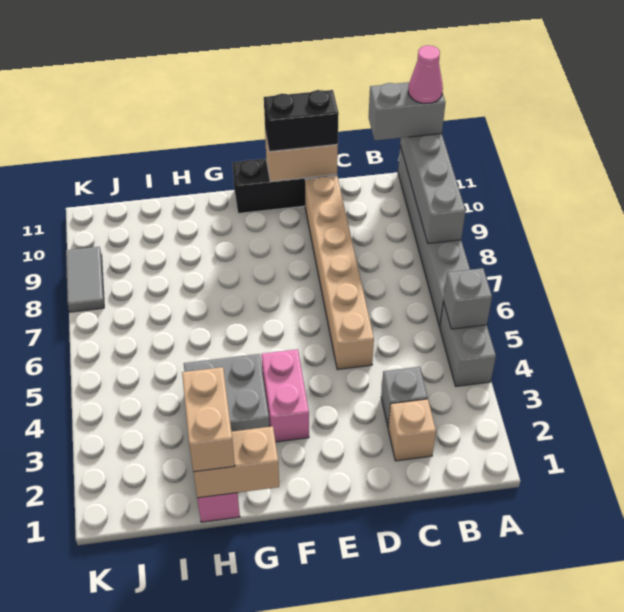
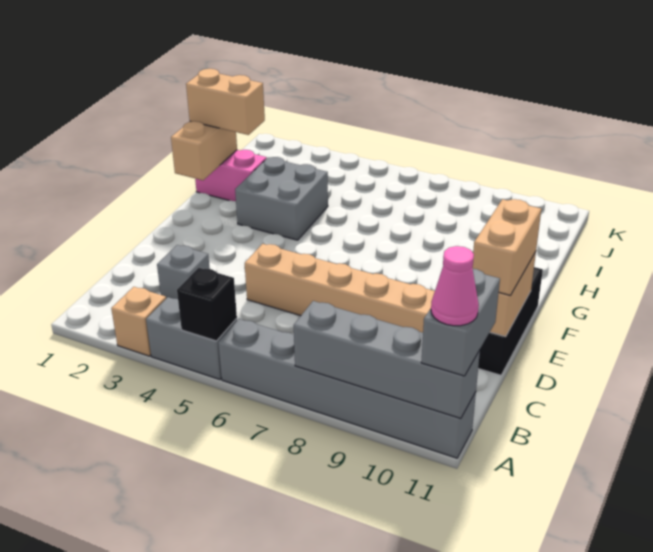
grey brick A5 level 2 -> black brick A5 level 2
tan brick C2 level 1 -> tan brick A3 level 1
black brick D11:E11 level 3 -> tan brick D11:E11 level 3
pink brick F3:F4 level 1 -> none
grey tile K8:K9 level 1 -> none

